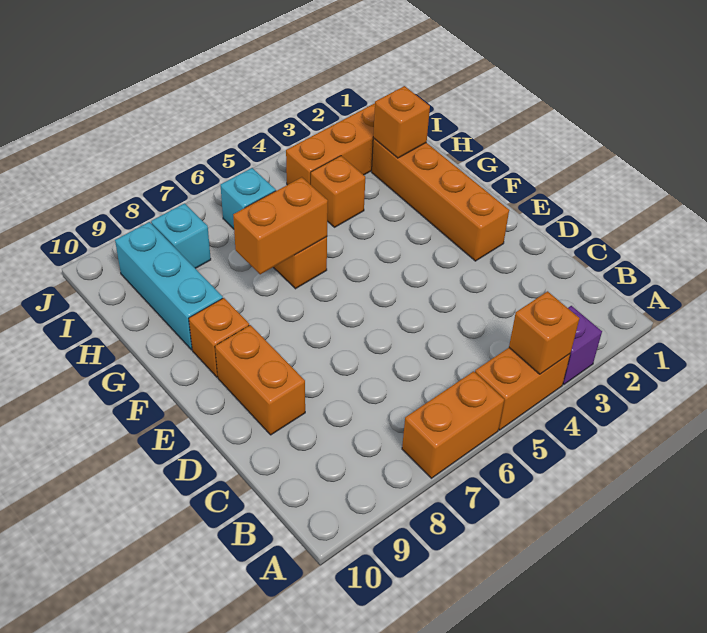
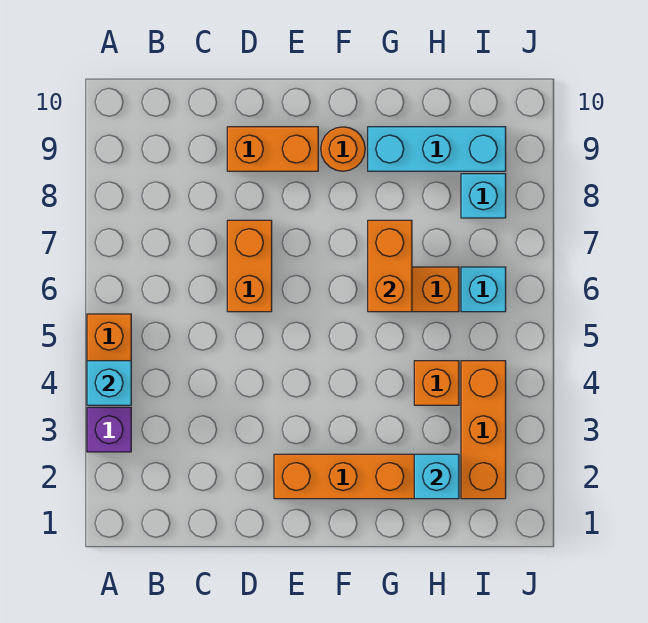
orange brick A4 level 2 -> cyan brick A4 level 2
orange brick A6:A7 level 1 -> orange brick D6:D7 level 1
orange brick F9 level 1 -> orange round brick F9 level 1
orange brick H2 level 2 -> cyan brick H2 level 2

